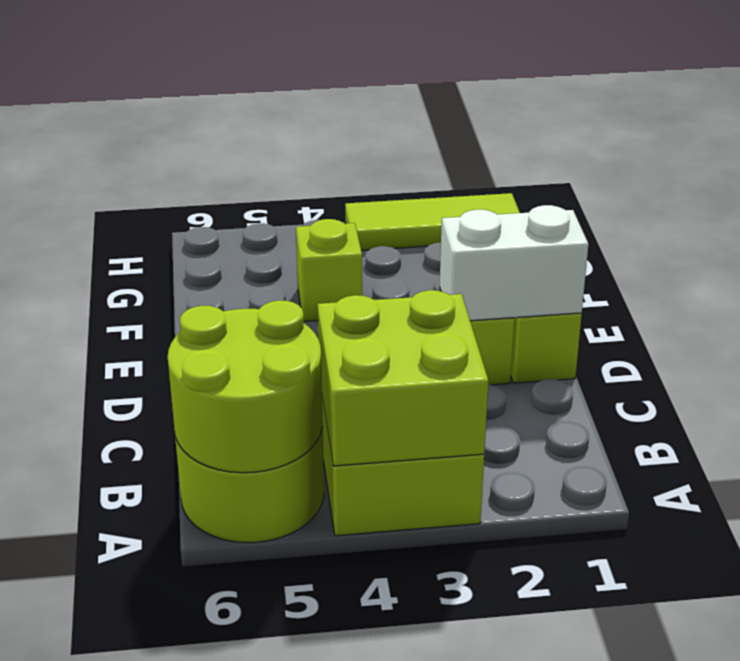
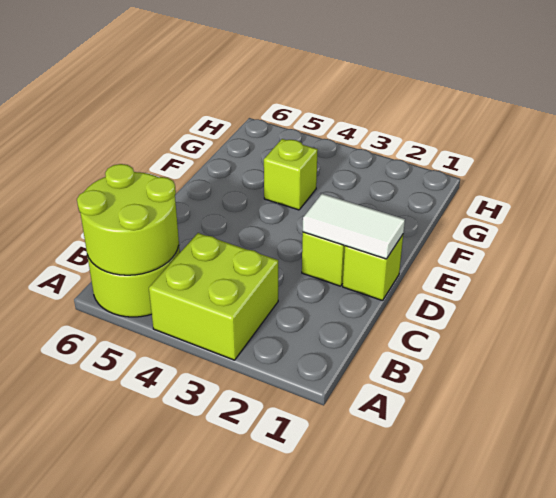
lime brick A3:B4 level 2 -> none
white brick D1:D2 level 2 -> white tile D1:D2 level 2
lime tile H1:H3 level 1 -> none

